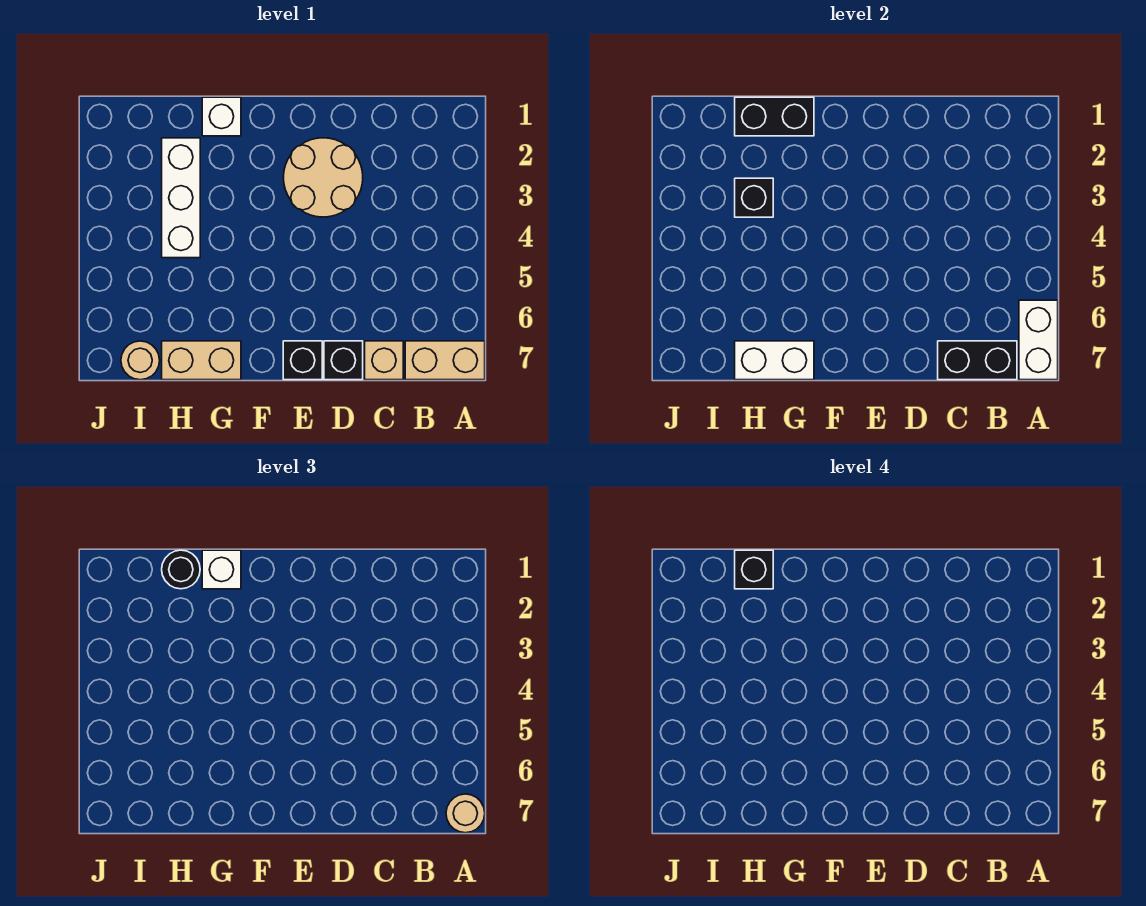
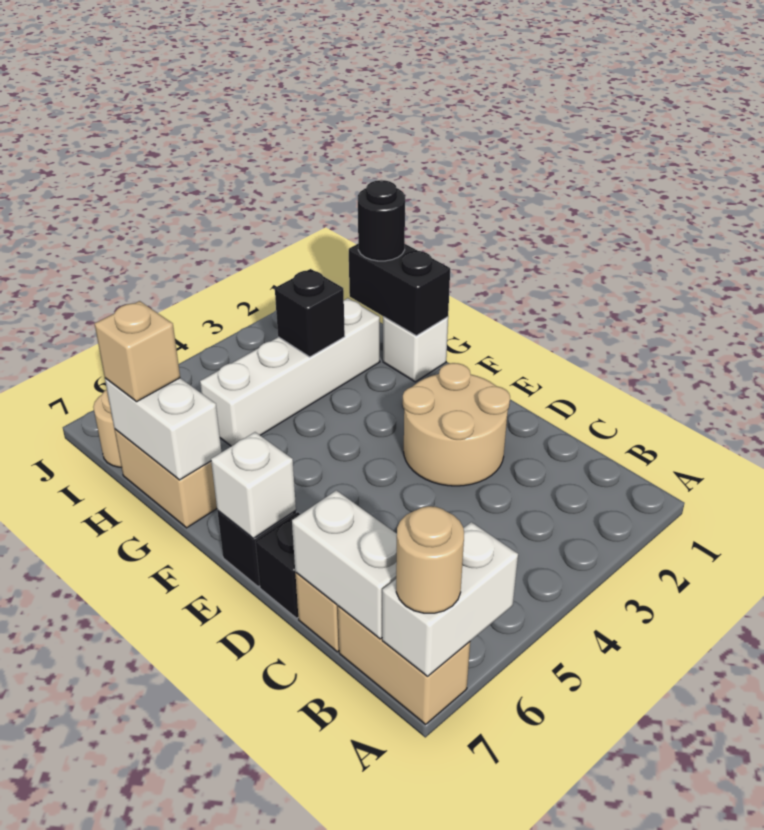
black brick B7:C7 level 2 -> white brick B7:C7 level 2
white brick G1 level 3 -> white brick E7 level 2
black brick H1 level 4 -> none
white brick H2:H4 level 1 -> white brick H2:H5 level 1
none -> tan brick H7 level 3

